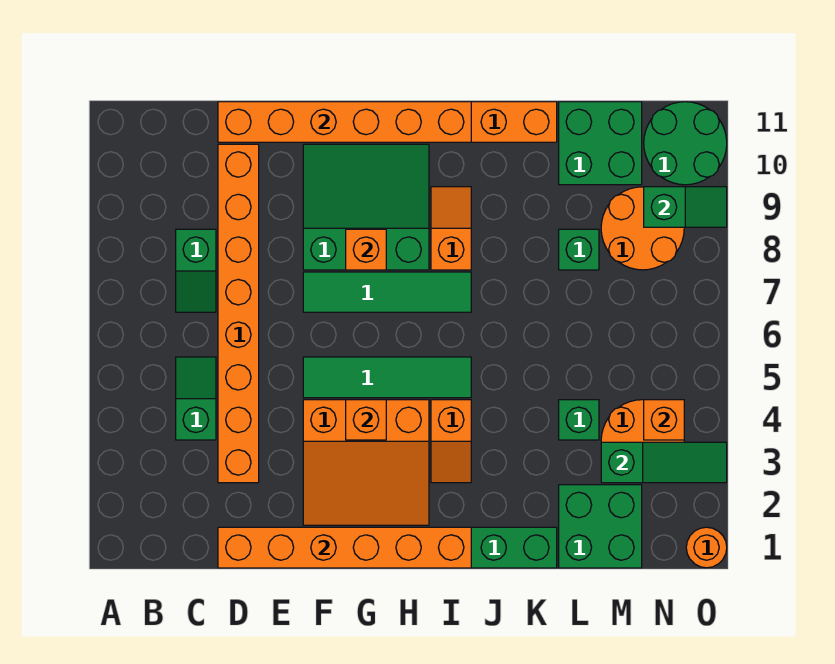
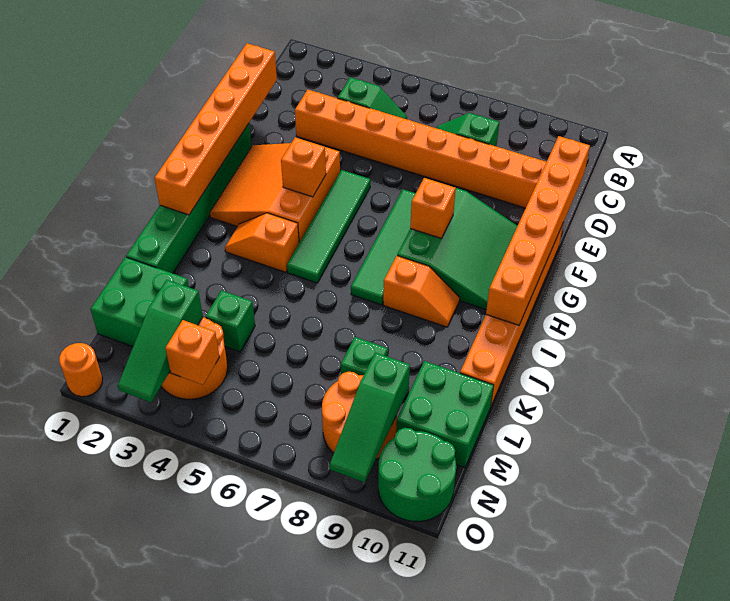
green slope N9:O9 level 2 top N -> green slope M9:O9 level 2 top M

